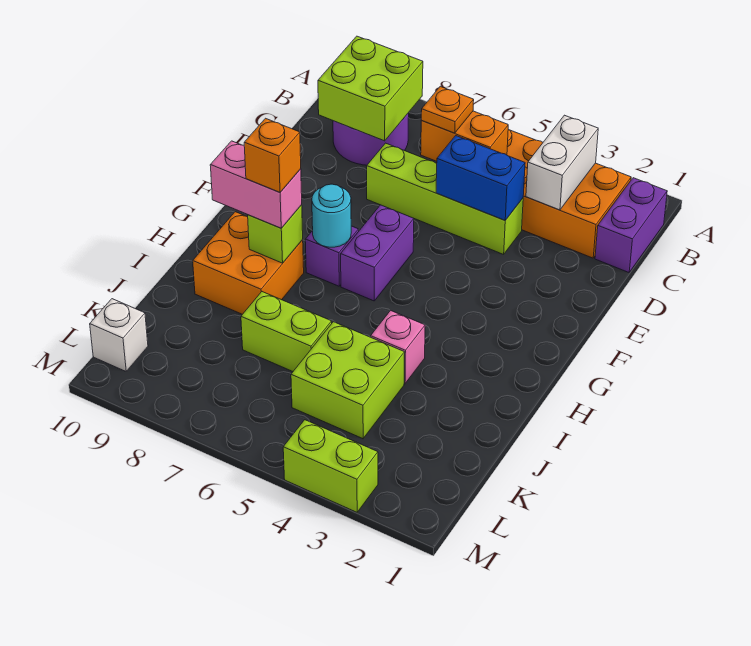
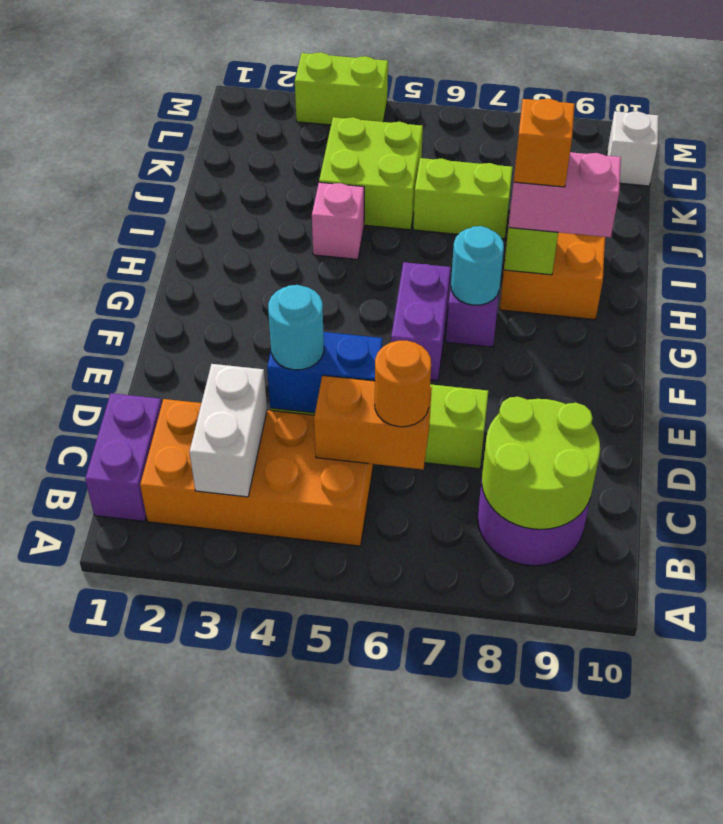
lime brick B8:C9 level 2 -> lime round brick B8:C9 level 2
orange plate C6 level 3 -> orange round brick C6 level 3
none -> cyan round brick D4 level 3

